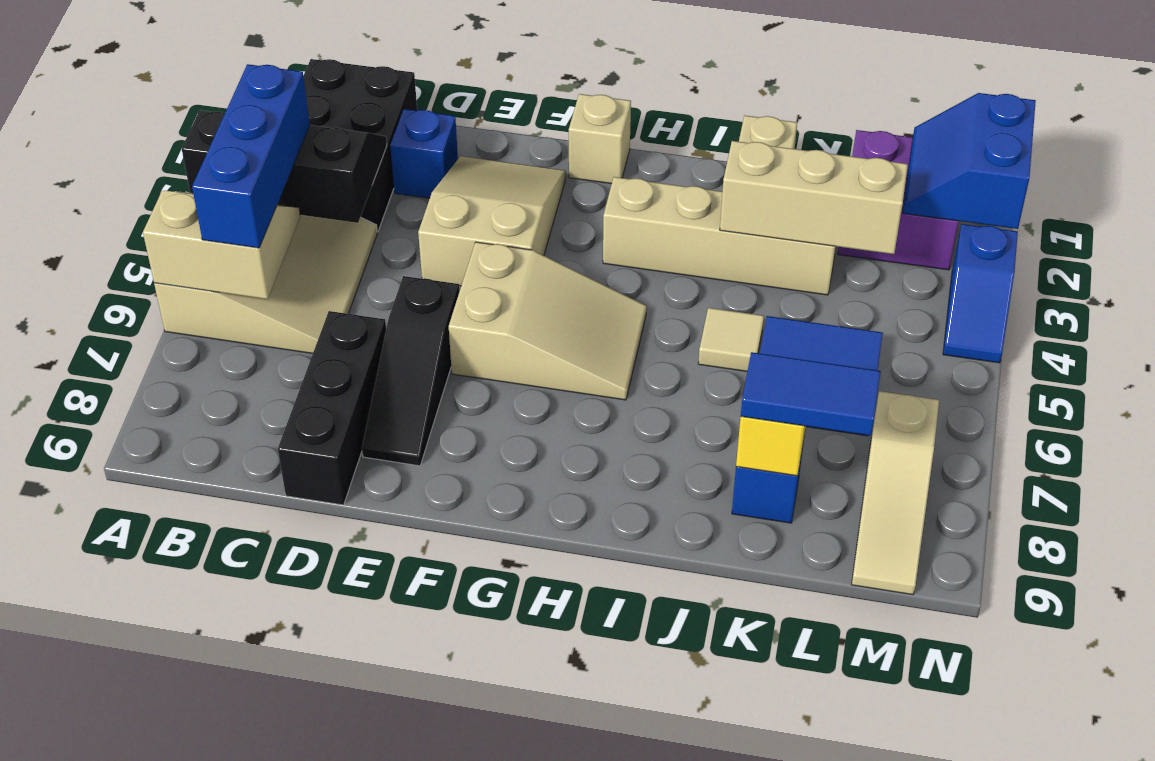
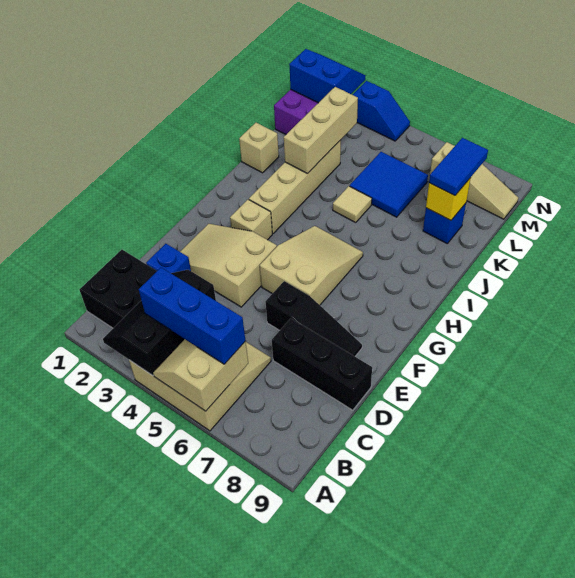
tan brick G1 level 1 -> tan brick G3 level 1
blue slope M1:N2 level 2 top N -> blue slope M1:N2 level 2 top M

